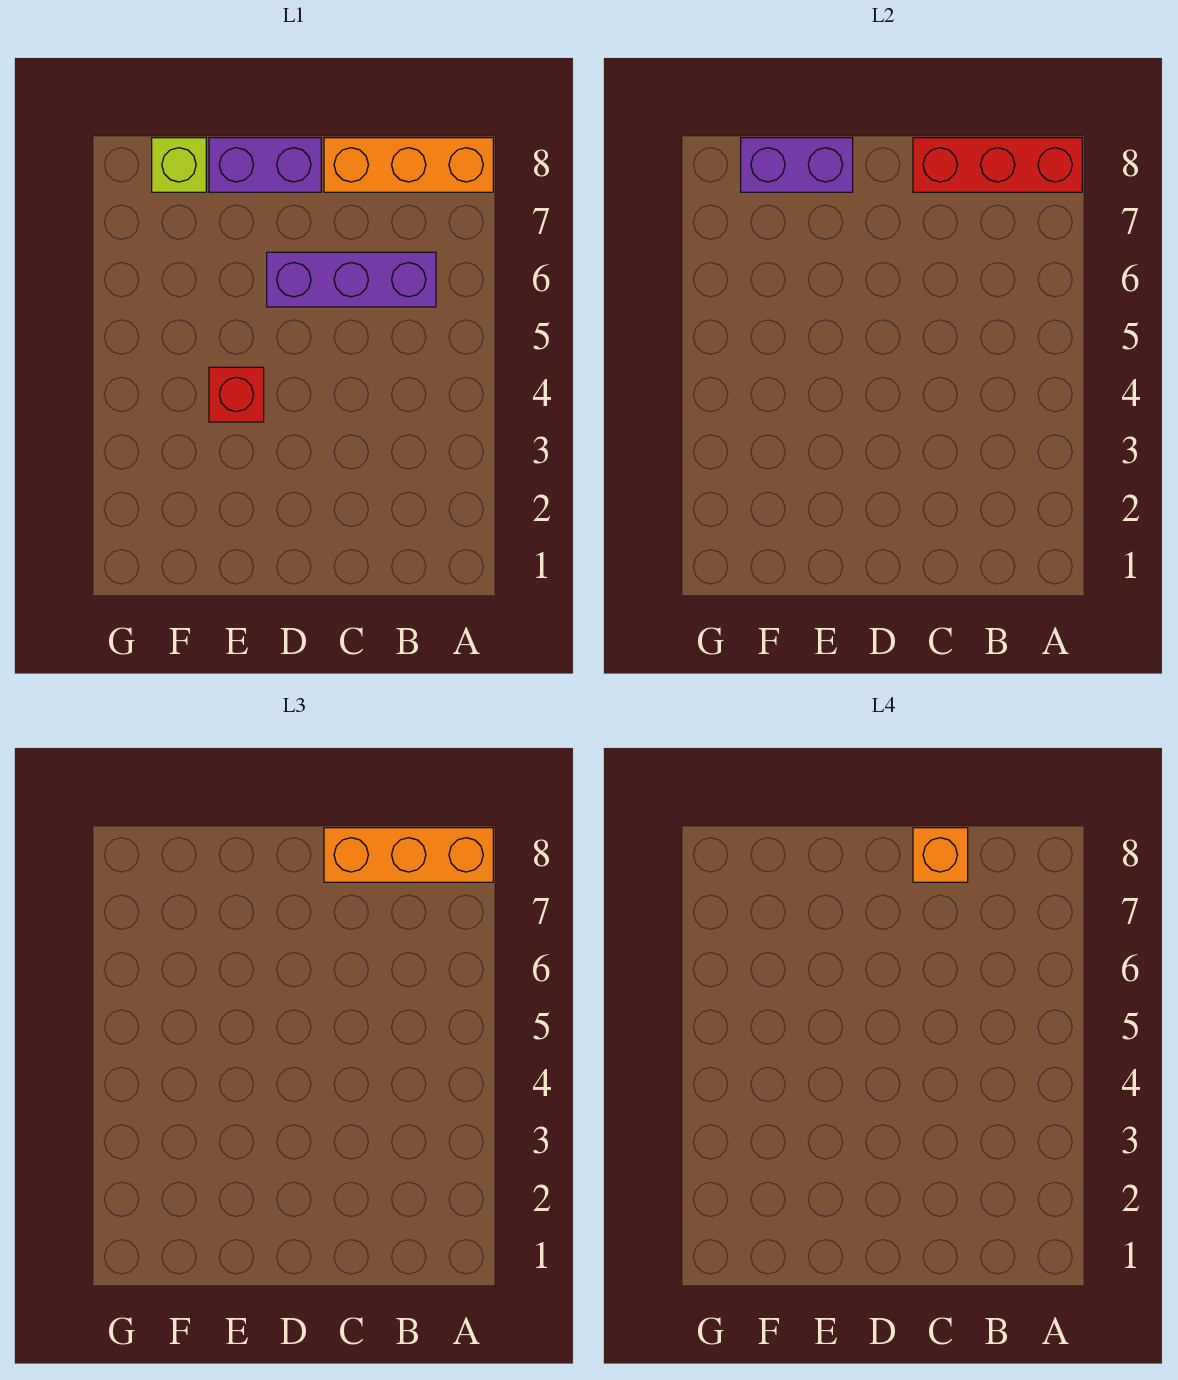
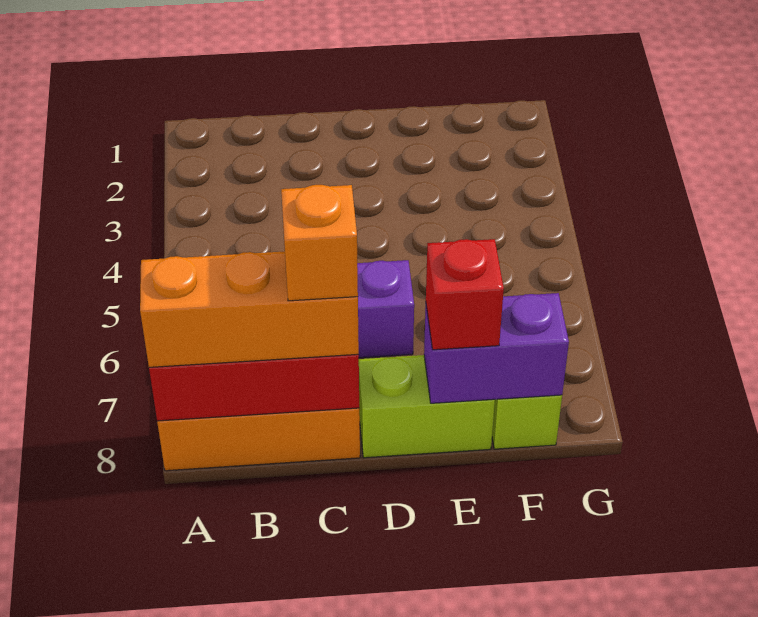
purple brick D8:E8 level 1 -> lime brick D8:E8 level 1
red brick E4 level 1 -> red brick E8 level 3

